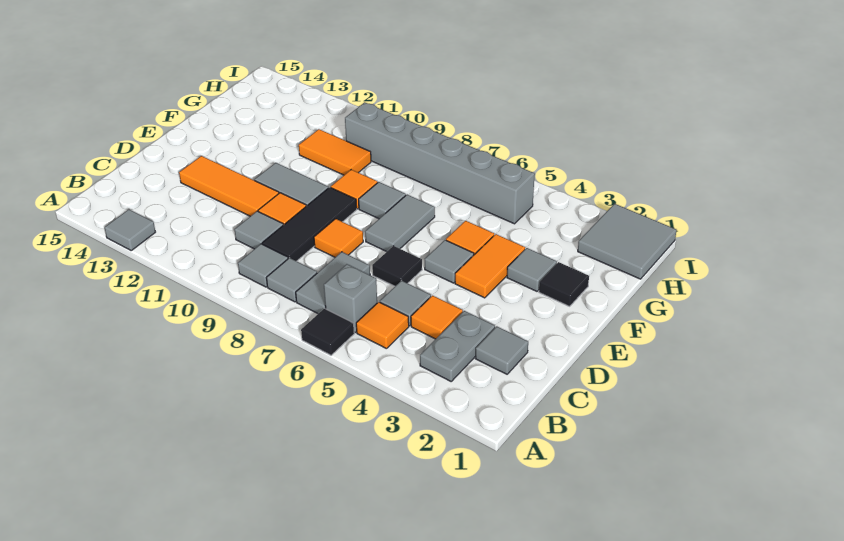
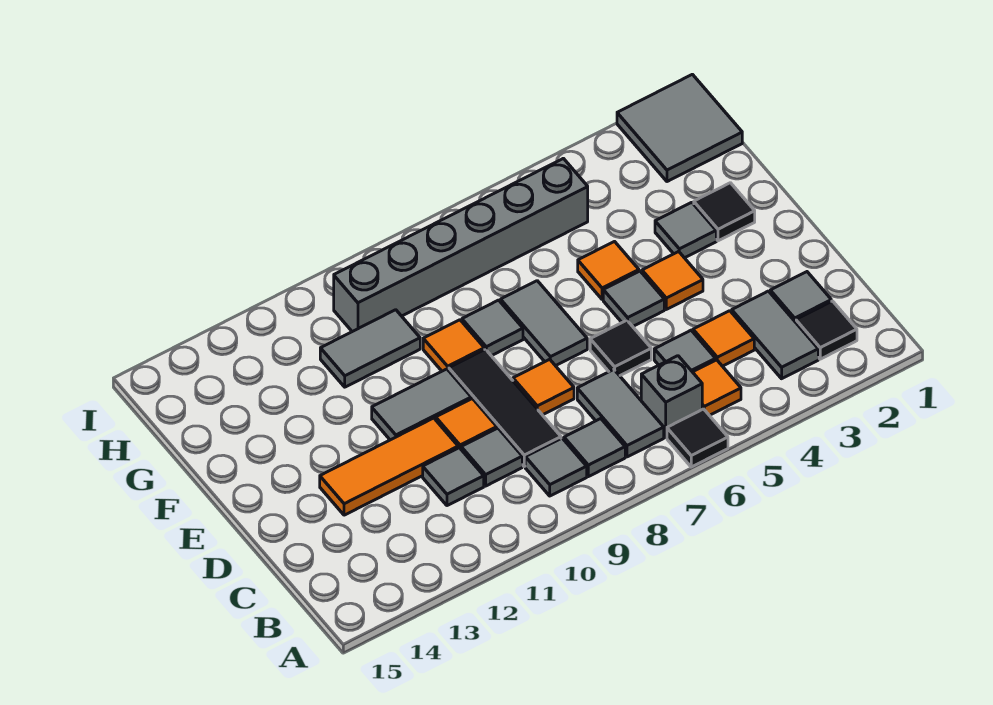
grey tile A13 level 1 -> grey tile C11 level 1
none -> black tile B2 level 1
grey plate B3:C3 level 1 -> grey tile B3:C3 level 1
orange tile E4:F4 level 1 -> orange tile E4 level 1
orange tile G10:G11 level 1 -> grey tile G10:G11 level 1

